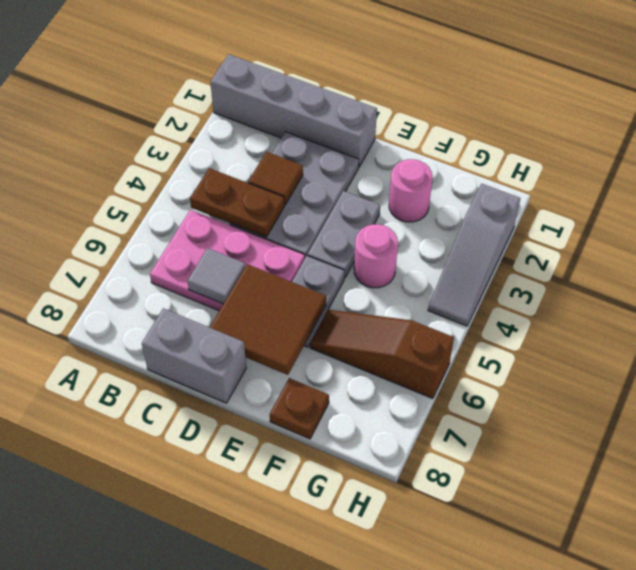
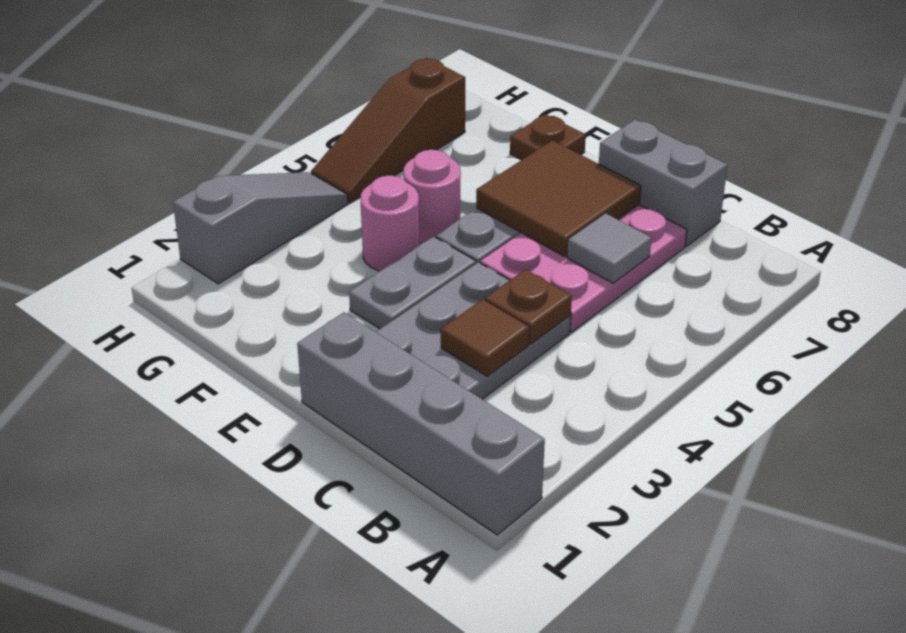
brown plate B4:C4 level 2 -> brown plate C4 level 2
pink plate B5:D6 level 1 -> pink plate C5:D7 level 1
pink round brick F2 level 1 -> pink round brick F5 level 1
brown slope F6:H6 level 1 top H -> brown slope H5:H7 level 1 top 7

